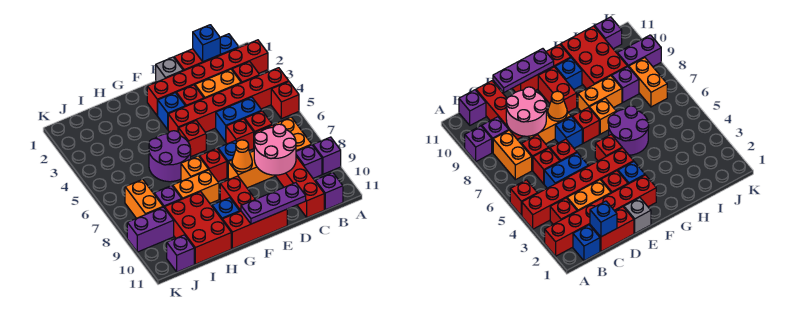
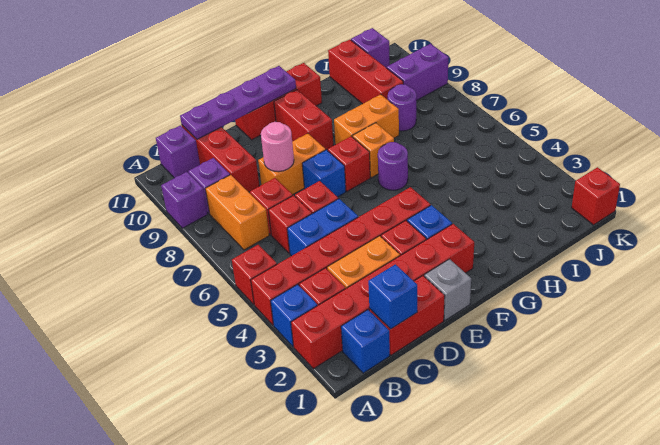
pink round brick C8:D9 level 2 -> pink round brick D8 level 2
purple plate D11:F11 level 2 -> purple plate C11:F11 level 2
orange cone E8 level 2 -> none
red brick F5 level 1 -> red brick K1 level 1
purple round brick G5:H6 level 1 -> purple round brick G6 level 1
blue brick G10 level 1 -> blue brick A3 level 1
red brick H9:I11 level 1 -> red brick I9:I11 level 1
purple brick I8 level 1 -> purple round brick I8 level 1
orange brick J7:J8 level 1 -> none

